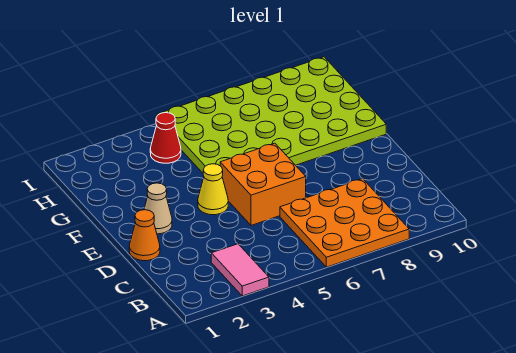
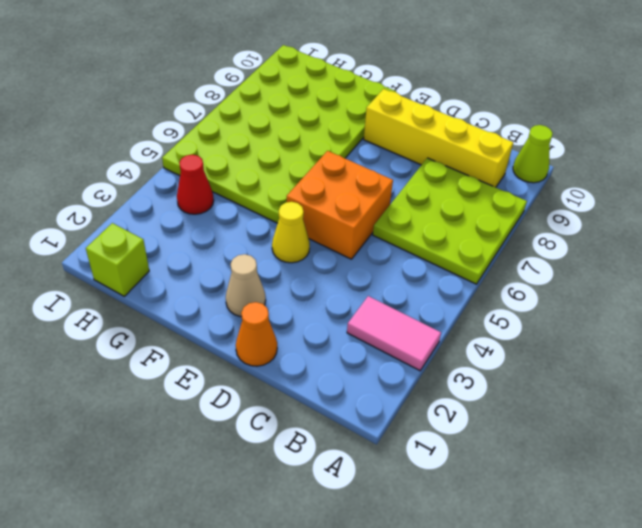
orange plate A6:C8 level 1 -> lime plate A6:C8 level 1
none -> lime cone A10 level 1
none -> yellow brick B9:E9 level 1
none -> lime brick H1 level 1

